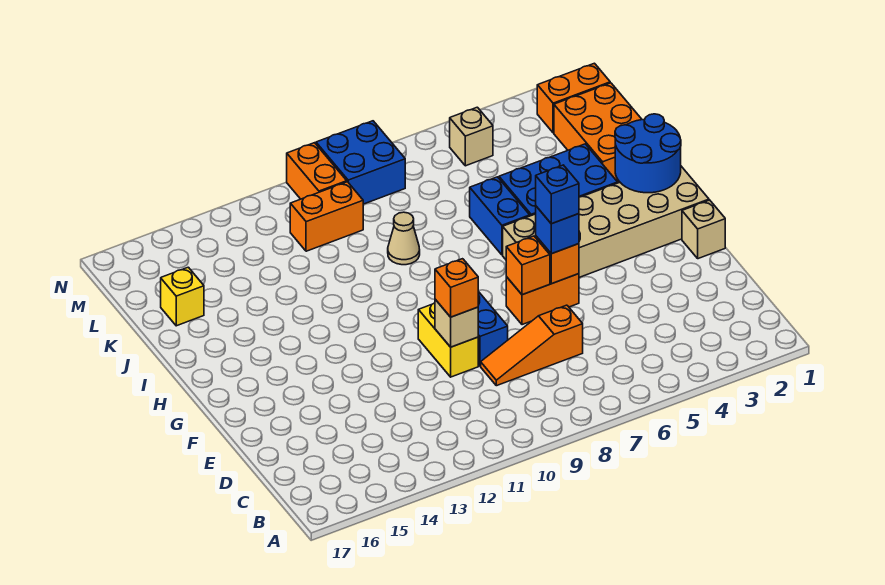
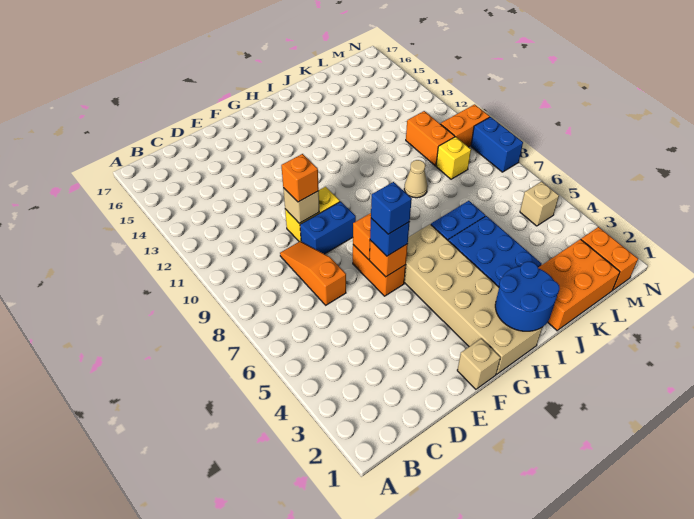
yellow brick K16 level 1 -> yellow brick L9 level 1
blue brick M8:N9 level 1 -> blue brick N8:N9 level 1

